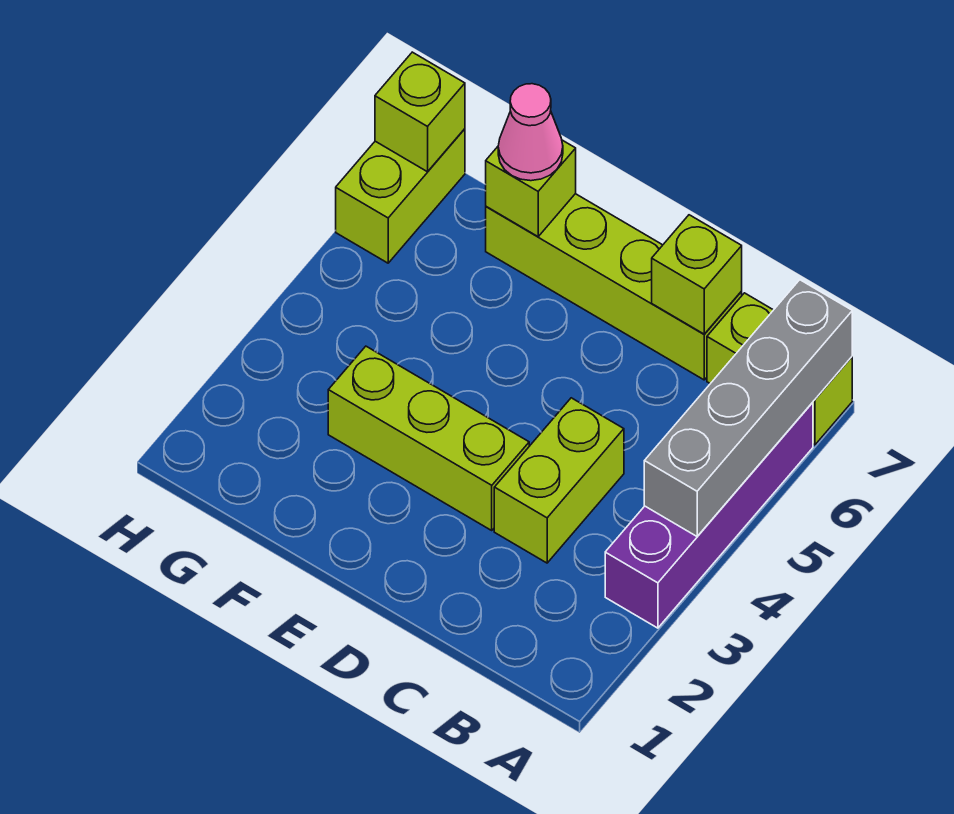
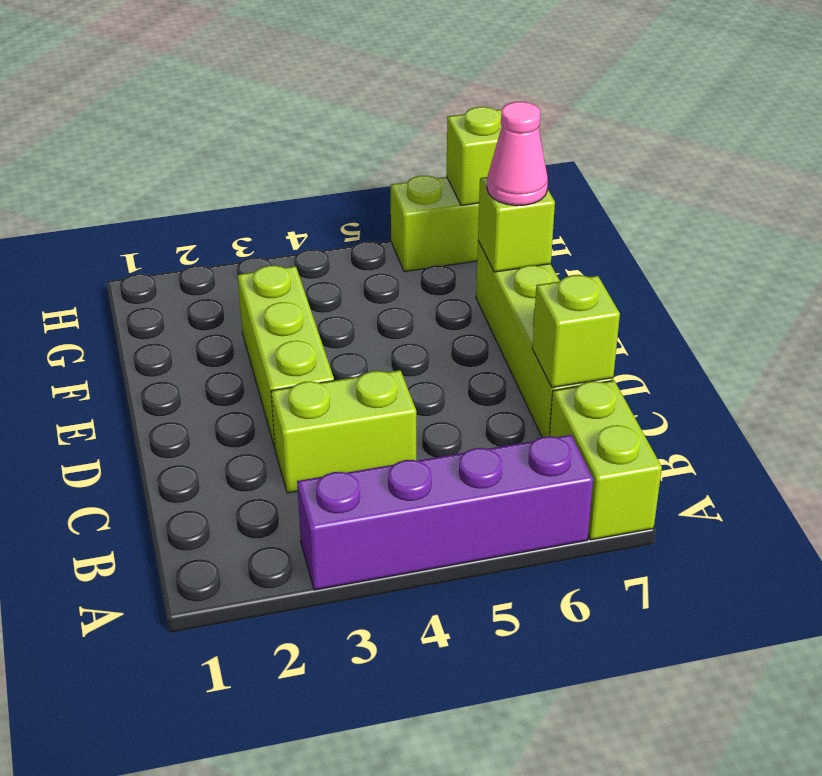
grey brick A4:A7 level 2 -> none

